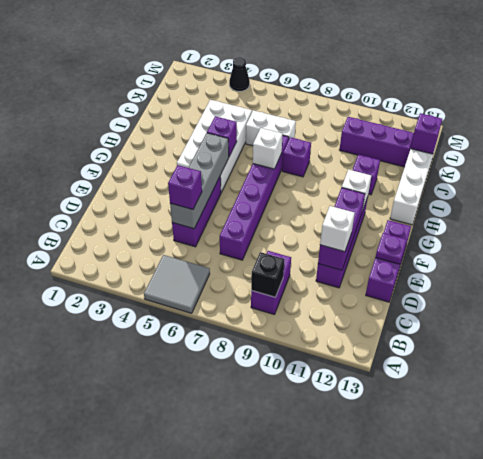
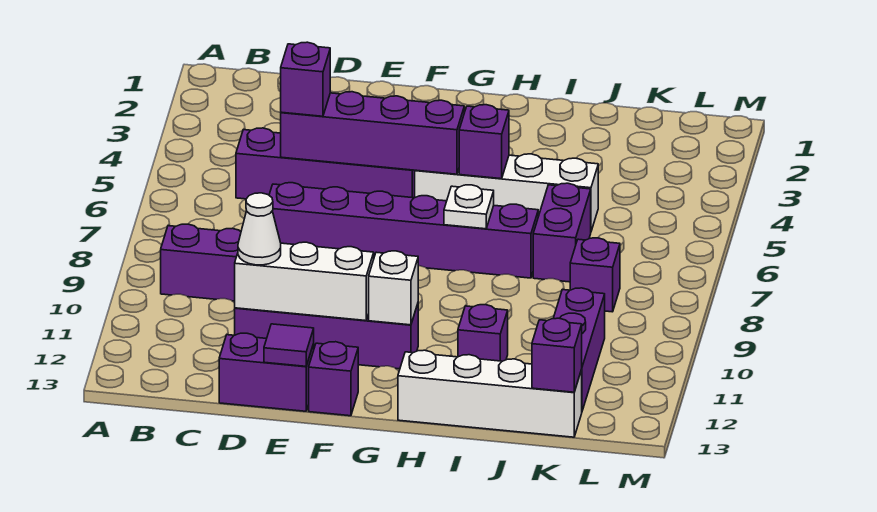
grey tile A5:B6 level 1 -> none
black brick B9 level 2 -> none
purple brick D5:F5 level 1 -> purple brick C5:F5 level 1
grey brick D5:G5 level 2 -> purple brick D5:G5 level 2
purple brick D11:F11 level 2 -> white brick D11:F11 level 2
white brick D11 level 3 -> white cone D11 level 3
purple plate E13 level 2 -> purple tile E13 level 2
white brick G4:J5 level 1 -> white brick G5:J5 level 1
white brick H7 level 2 -> white plate H7 level 2
purple brick I8 level 1 -> purple brick K8 level 1
white brick J6:J7 level 1 -> purple brick J6:J7 level 1
black cone M4 level 1 -> none

